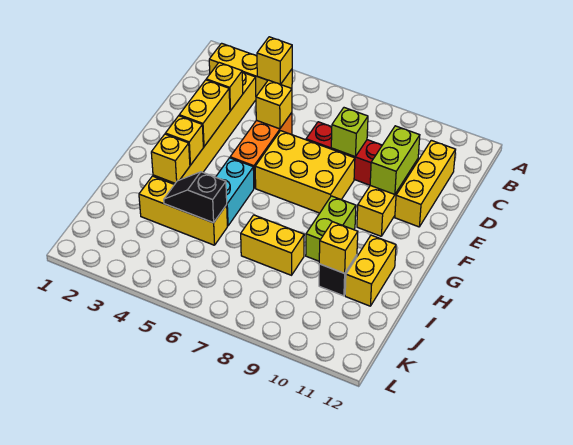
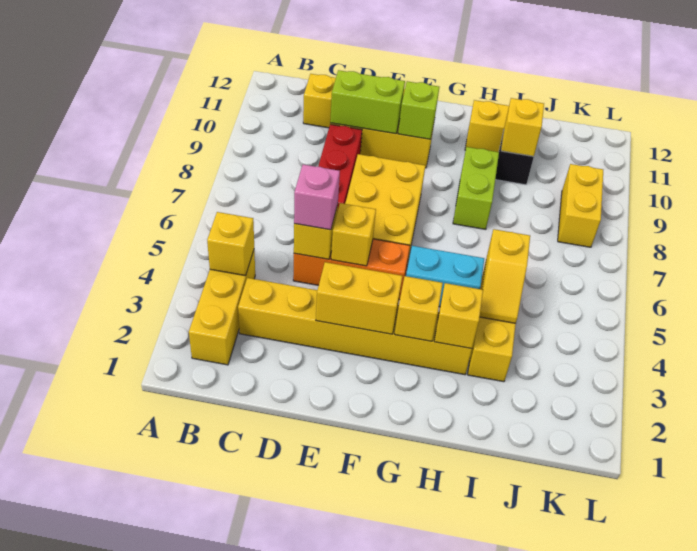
yellow brick D3 level 2 -> yellow brick E5 level 2
none -> pink brick D5 level 3
lime brick D8 level 2 -> lime brick F10 level 2
lime brick G9:H9 level 1 -> lime brick H8:H9 level 1
black slope I4:I5 level 2 top 5 -> yellow slope I4:I5 level 2 top 5
yellow brick I7:I8 level 1 -> yellow brick K8:K9 level 1

